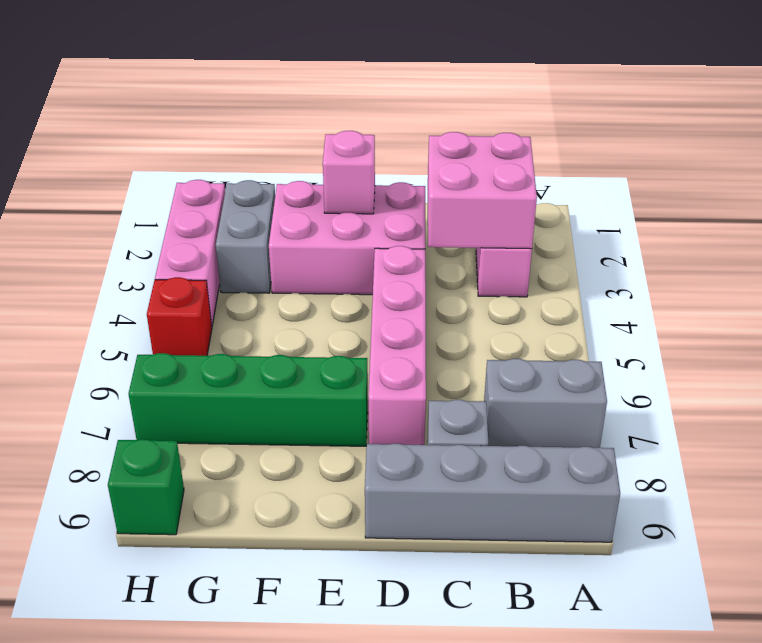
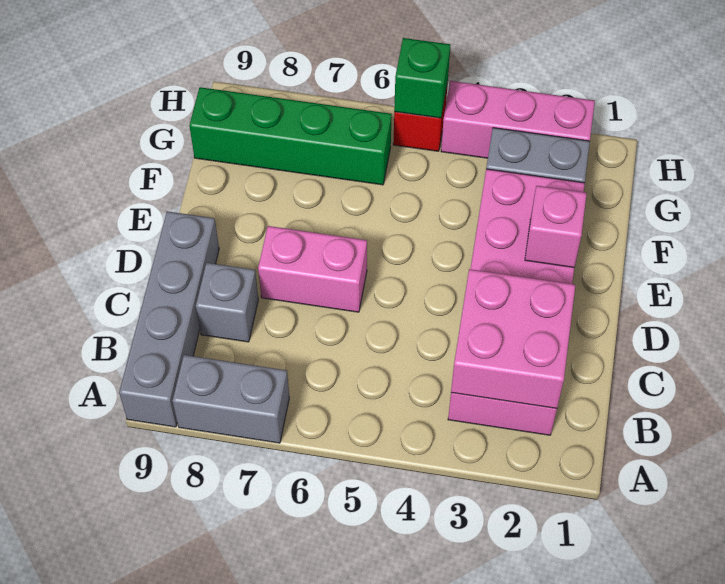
grey brick A7:B7 level 1 -> grey brick A7:A8 level 1
pink brick D4:D7 level 1 -> pink brick D6:D7 level 1
green brick E7:H7 level 1 -> green brick G6:G9 level 1
green brick H9 level 1 -> green brick H5 level 2

